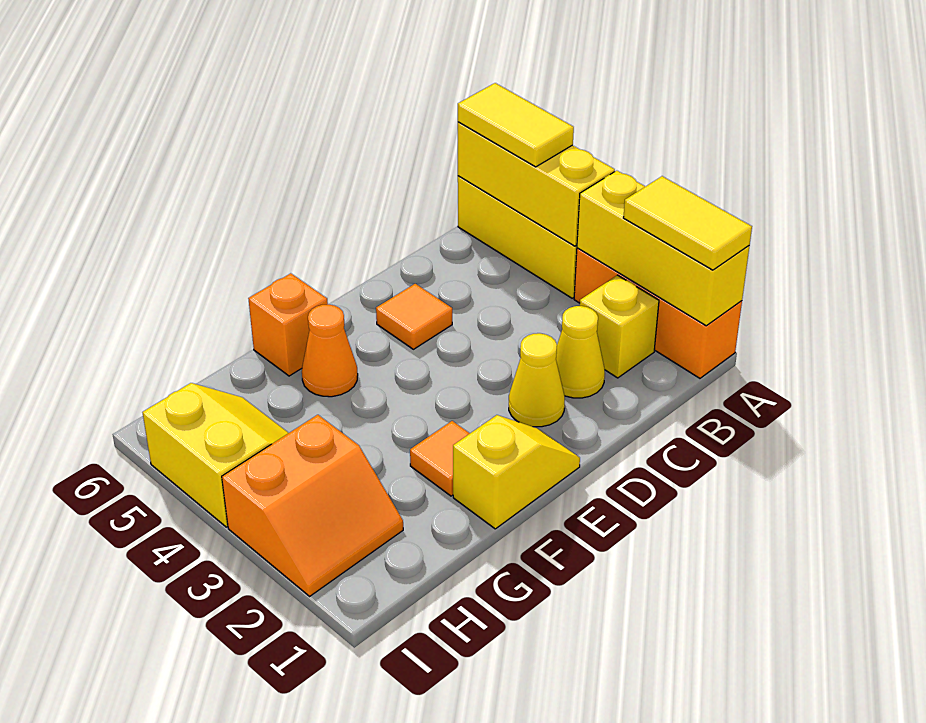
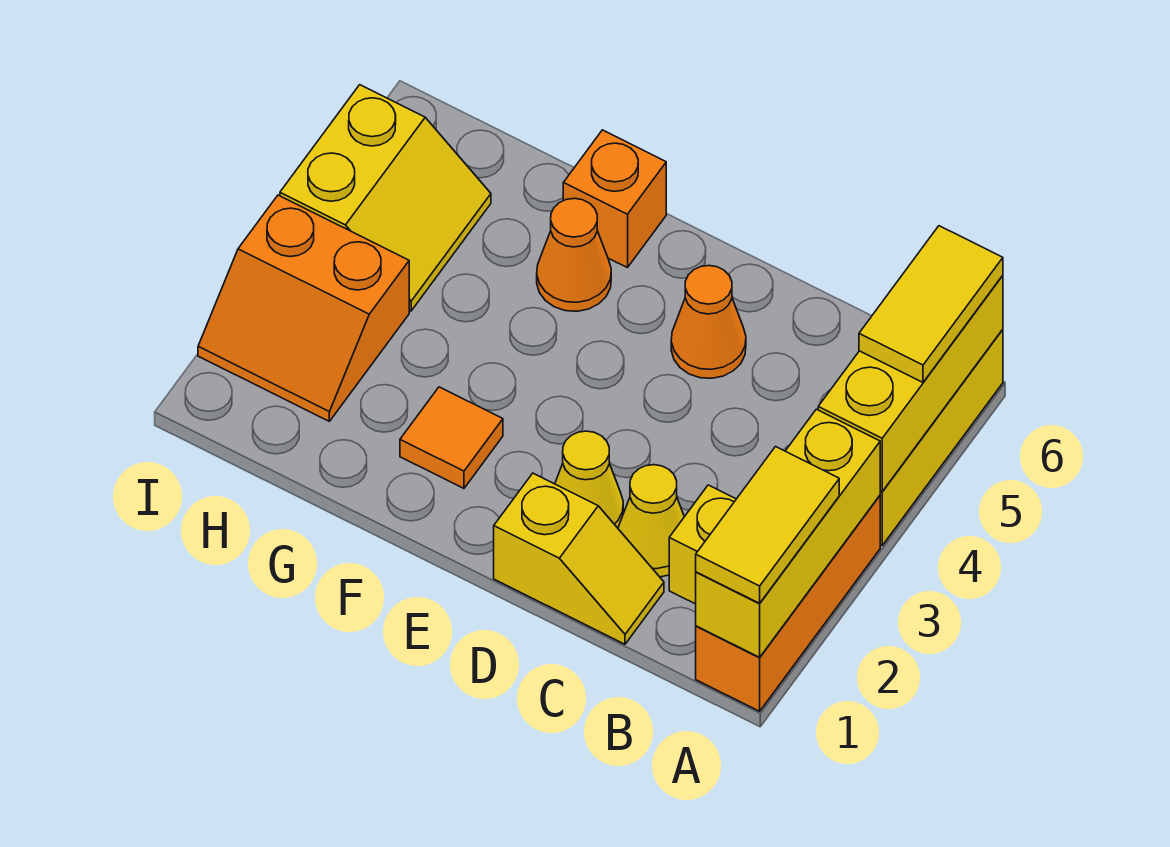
orange tile D5 level 1 -> orange cone D5 level 1
yellow slope E1:F1 level 1 top F -> yellow slope C1:D1 level 1 top D

